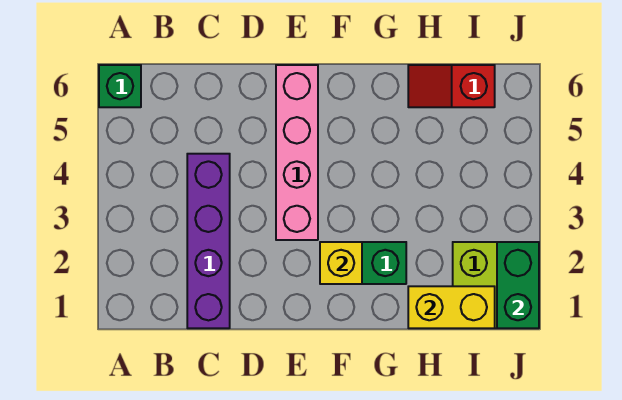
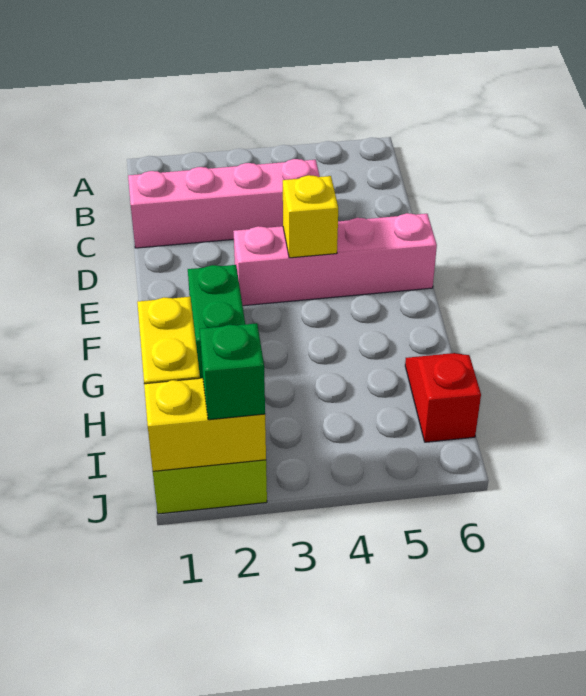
green brick A6 level 1 -> green brick J2 level 3
purple brick C1:C4 level 1 -> pink brick C1:C4 level 1
yellow brick F2 level 2 -> yellow brick E4 level 2
green brick J1:J2 level 2 -> yellow brick J1:J2 level 2

